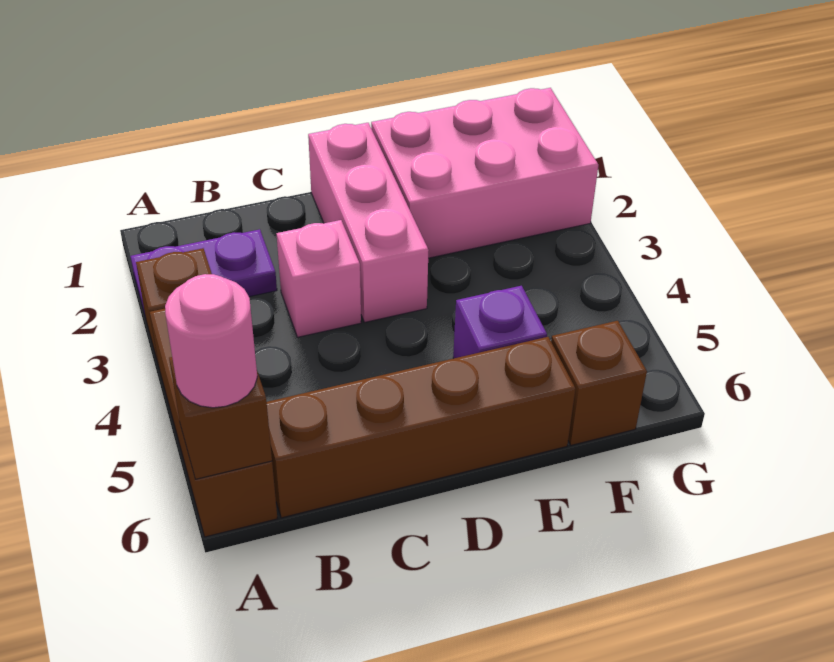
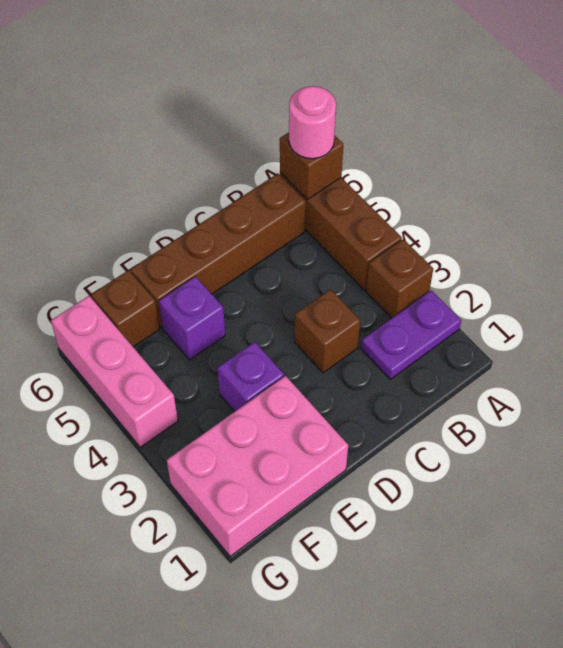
pink brick C3 level 1 -> brown brick C3 level 1
pink brick D1:D3 level 1 -> pink brick G4:G6 level 1
none -> purple brick E3 level 1

